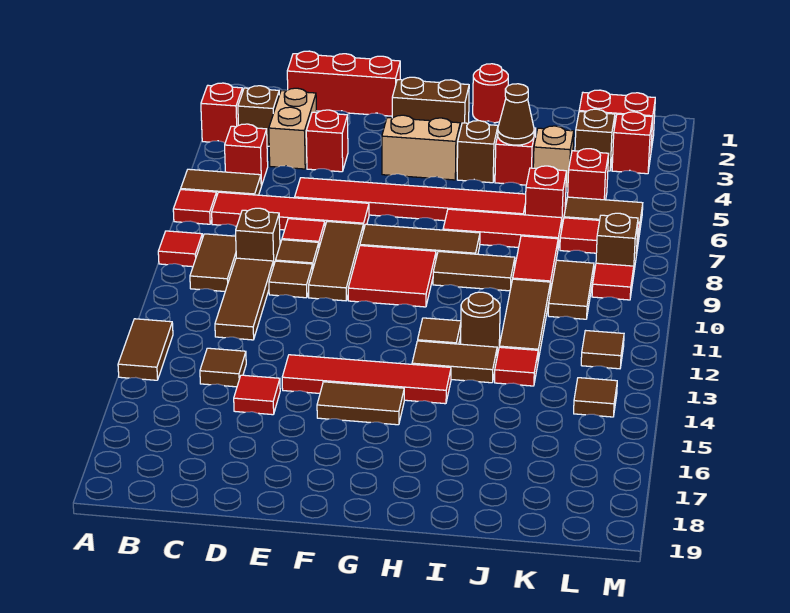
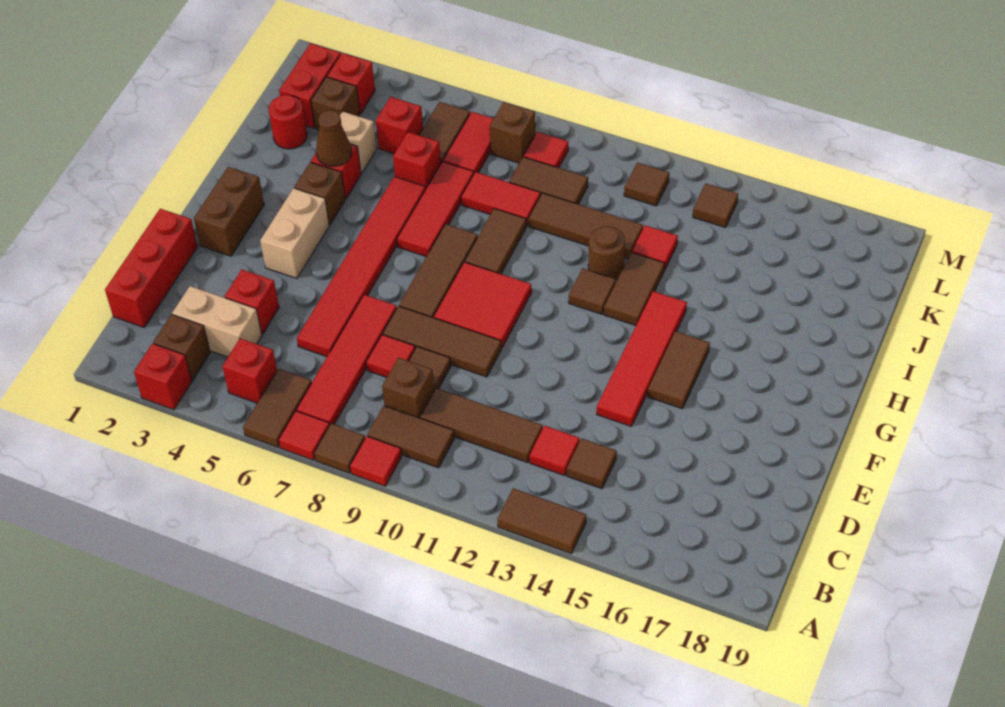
brown tile D10 level 1 -> brown tile A8 level 1
red tile D15 level 1 -> red tile C13 level 1
red round brick H1 level 1 -> red round brick J2 level 1

